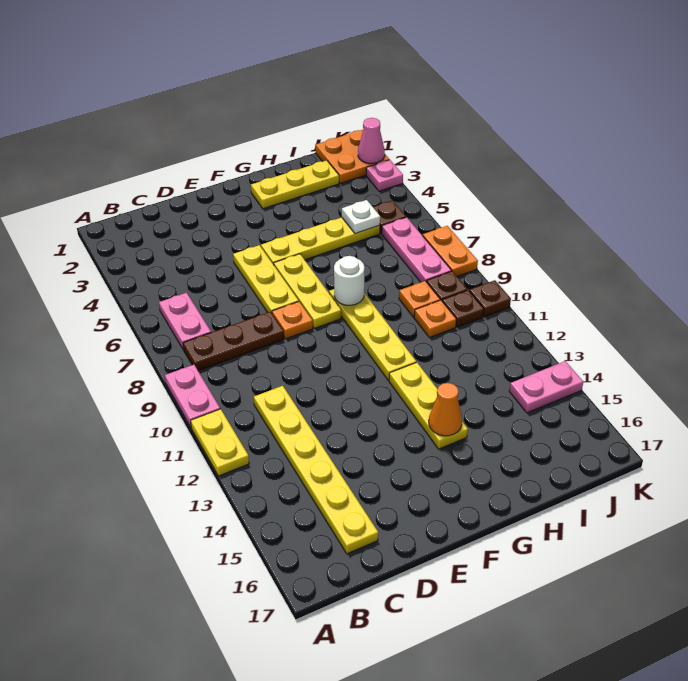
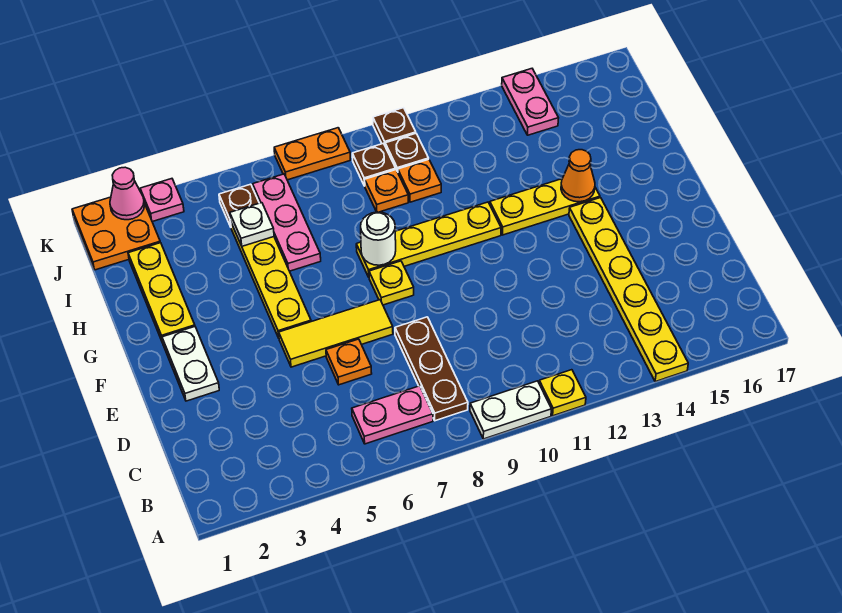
pink plate A9:A10 level 1 -> white plate A9:A10 level 1
yellow plate A11:A12 level 1 -> yellow plate A11 level 1
yellow plate C11:C16 level 1 -> yellow plate A14:F14 level 1
none -> white plate E2:F2 level 1
yellow plate E5:E7 level 1 -> yellow tile E5:E7 level 1
orange plate E8 level 1 -> orange plate D6 level 1
yellow plate F6:F8 level 1 -> yellow plate F8 level 1
pink plate J6:J8 level 1 -> pink plate H6:J6 level 1

